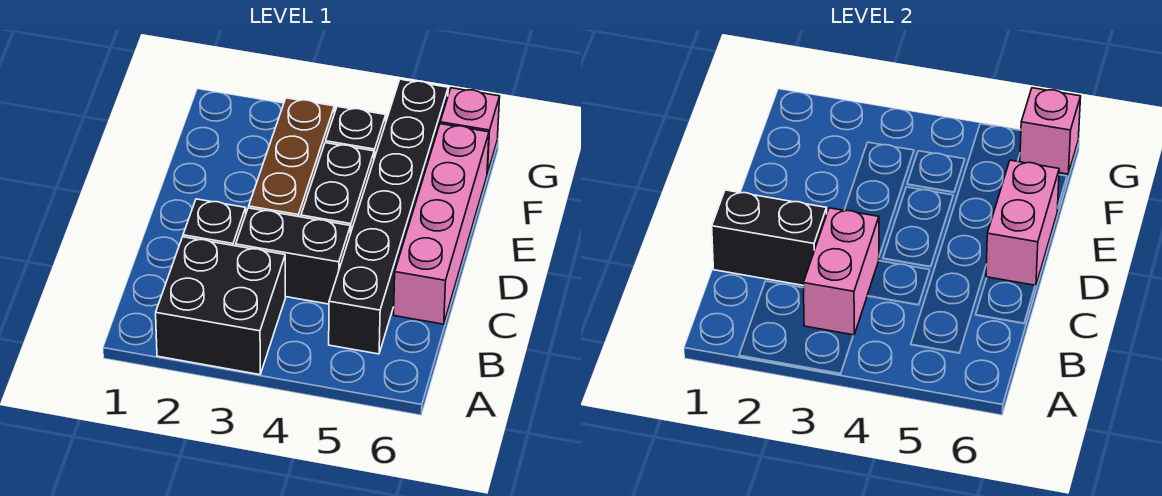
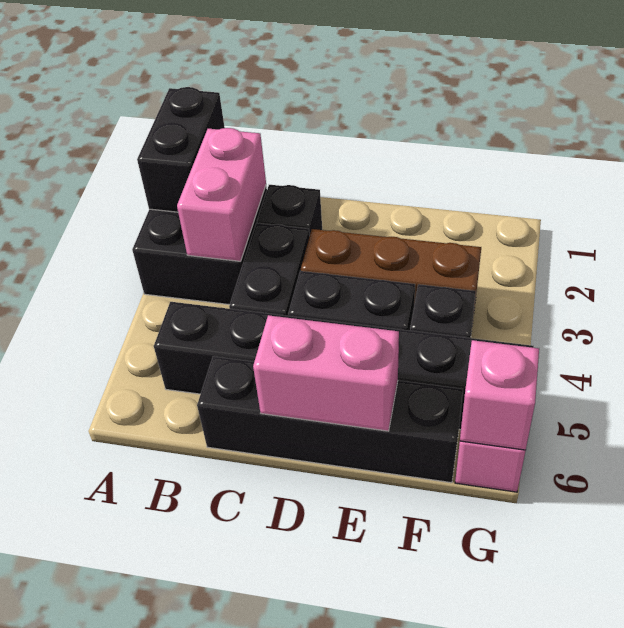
pink brick B3:C3 level 2 -> pink brick B2:B3 level 2
black brick C1:C2 level 2 -> black brick A1:A2 level 2
pink brick C6:F6 level 1 -> black brick C6:F6 level 1

